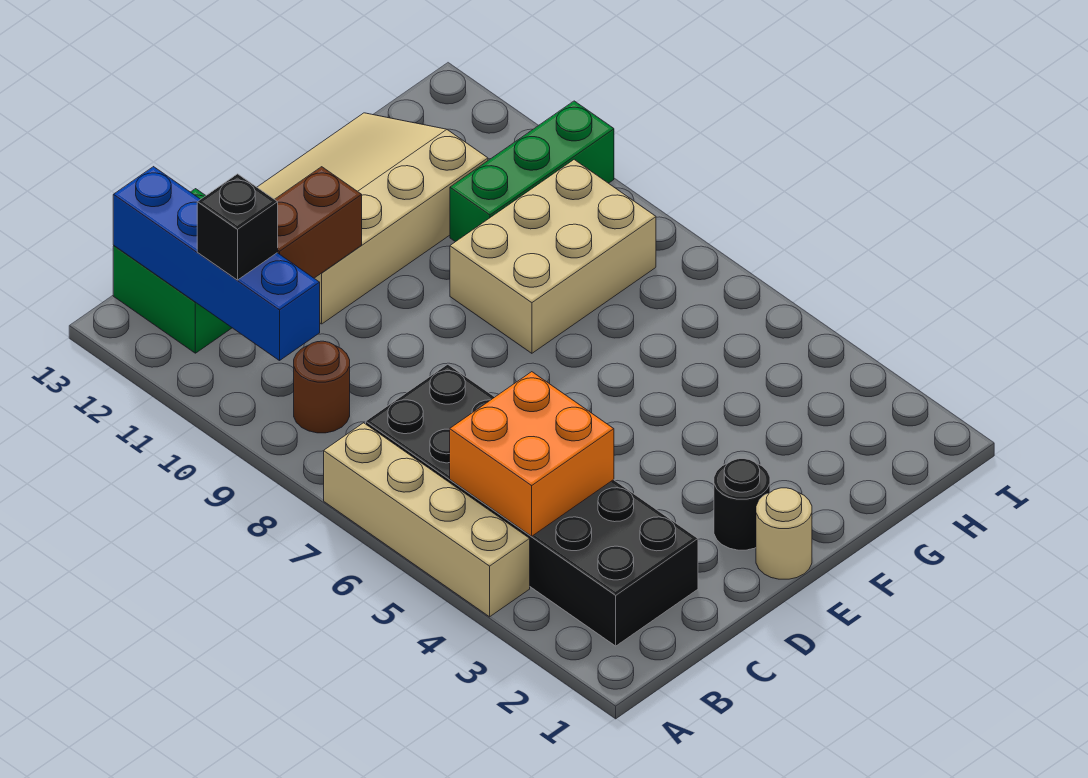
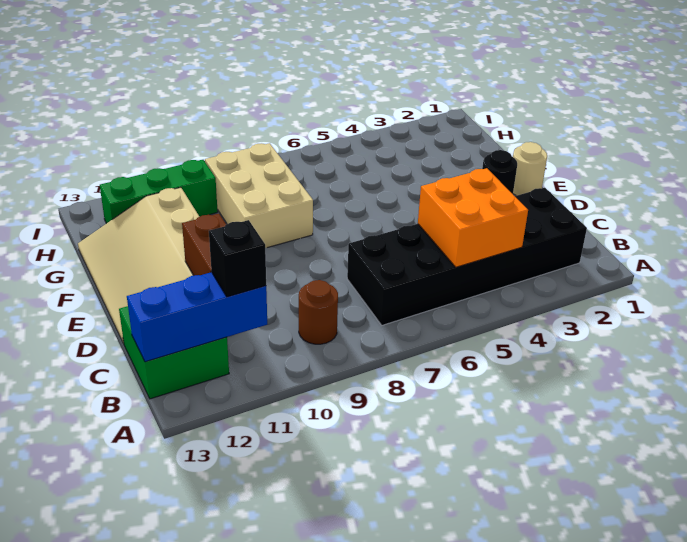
tan brick A4:A7 level 1 -> none
blue brick B10:B13 level 2 -> blue brick B11:B13 level 2
green brick G10:I10 level 1 -> green brick H10:H12 level 1

